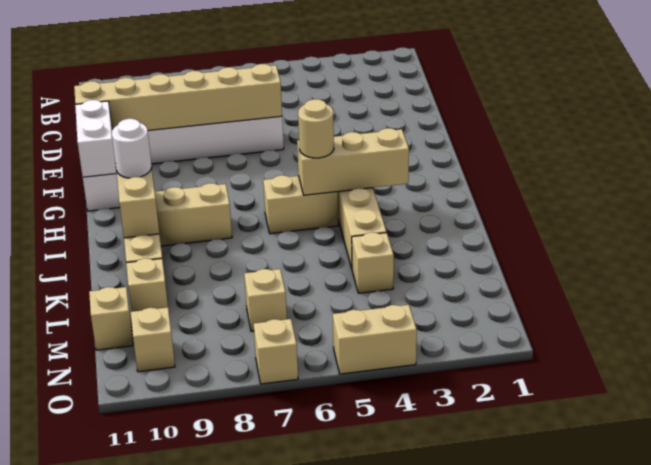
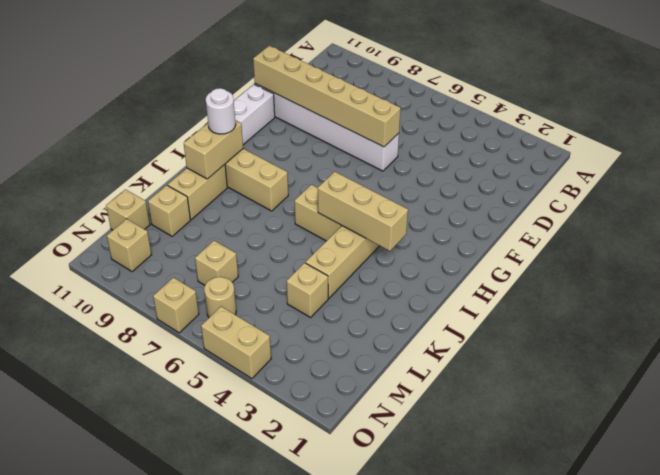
white brick F11:G11 level 2 -> none
tan round brick I5 level 3 -> tan round brick N6 level 1

